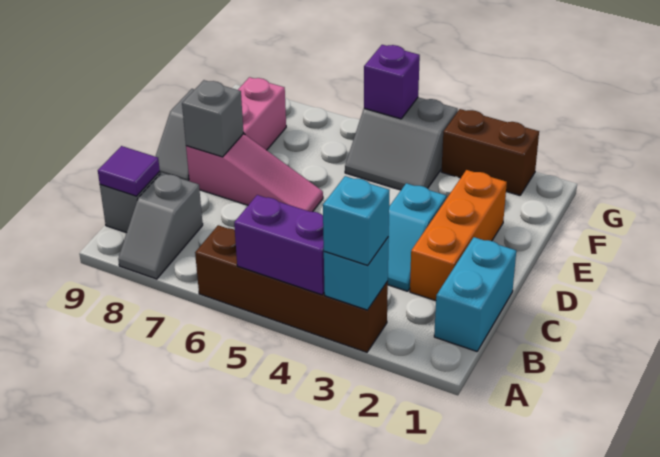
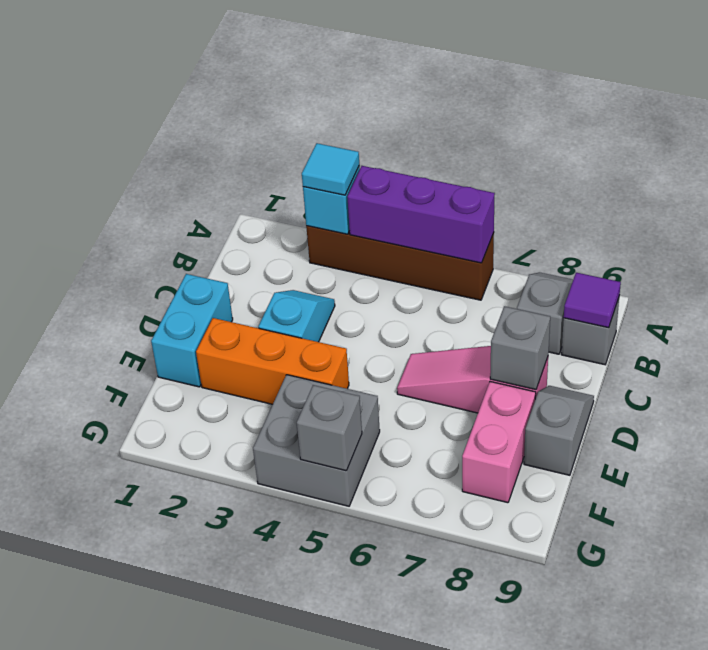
cyan brick A3 level 3 -> cyan tile A3 level 3
purple brick A4:A5 level 2 -> purple brick A4:A6 level 2
cyan brick B1:C1 level 1 -> cyan brick D1:E1 level 1
orange brick C2:E2 level 1 -> orange brick E2:E4 level 1
grey slope F4:G5 level 1 top G -> grey brick F4:G5 level 1
brown brick G2:G3 level 1 -> none
purple brick G5 level 2 -> grey brick G5 level 2

